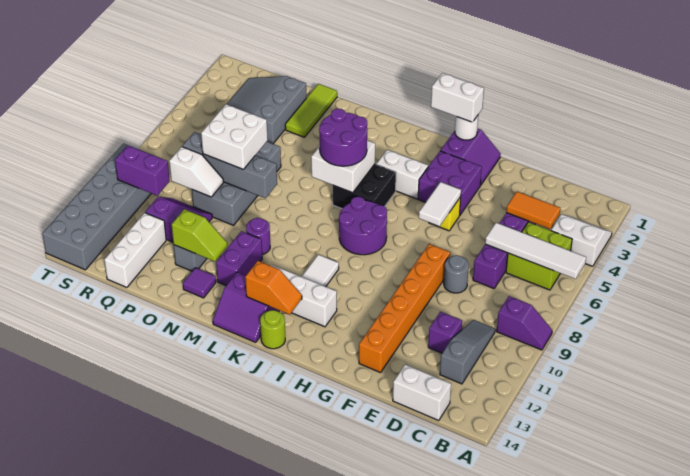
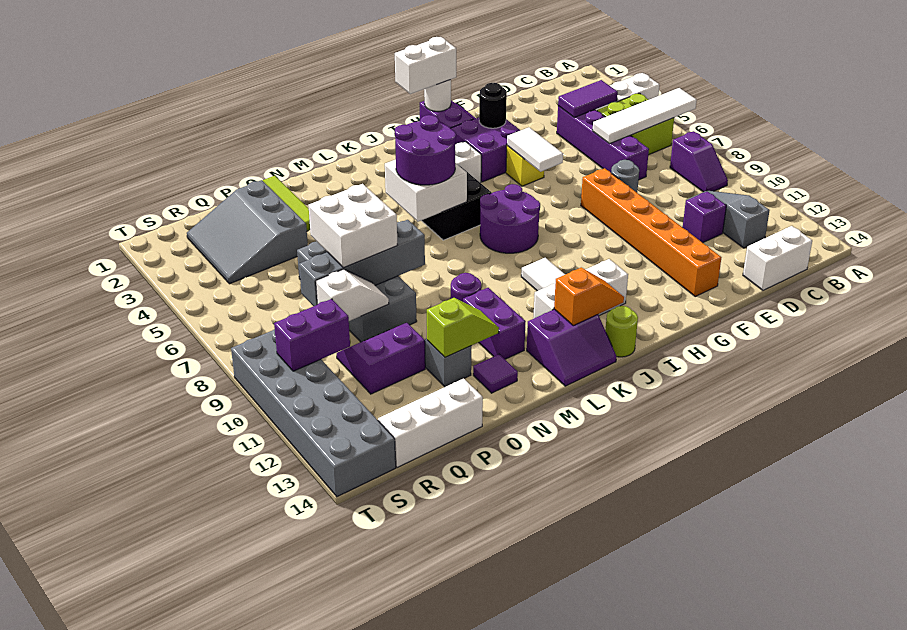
purple slope A9:B9 level 1 top B -> purple slope B8:B9 level 1 top 8
orange tile C4:D4 level 2 -> purple tile C4:D4 level 2
none -> black round brick G3 level 2
white brick Q12:Q14 level 1 -> white brick P14:R14 level 1

